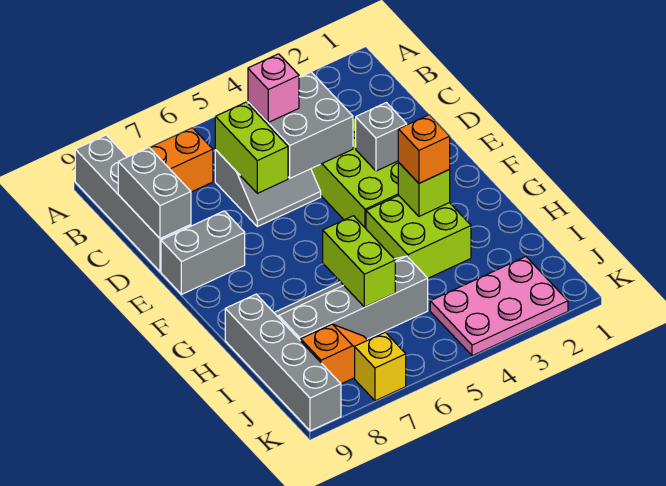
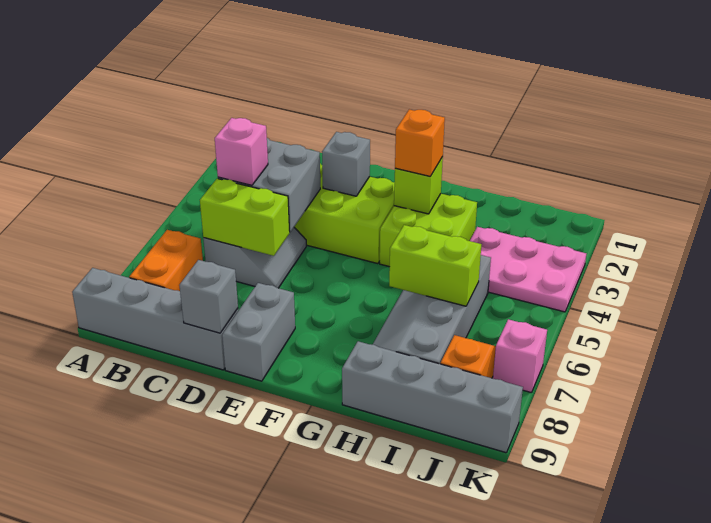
grey brick C9:D9 level 2 -> grey brick D9 level 2
pink plate J2:K4 level 1 -> pink plate I3:K4 level 1
yellow brick K7 level 1 -> pink brick K7 level 1

